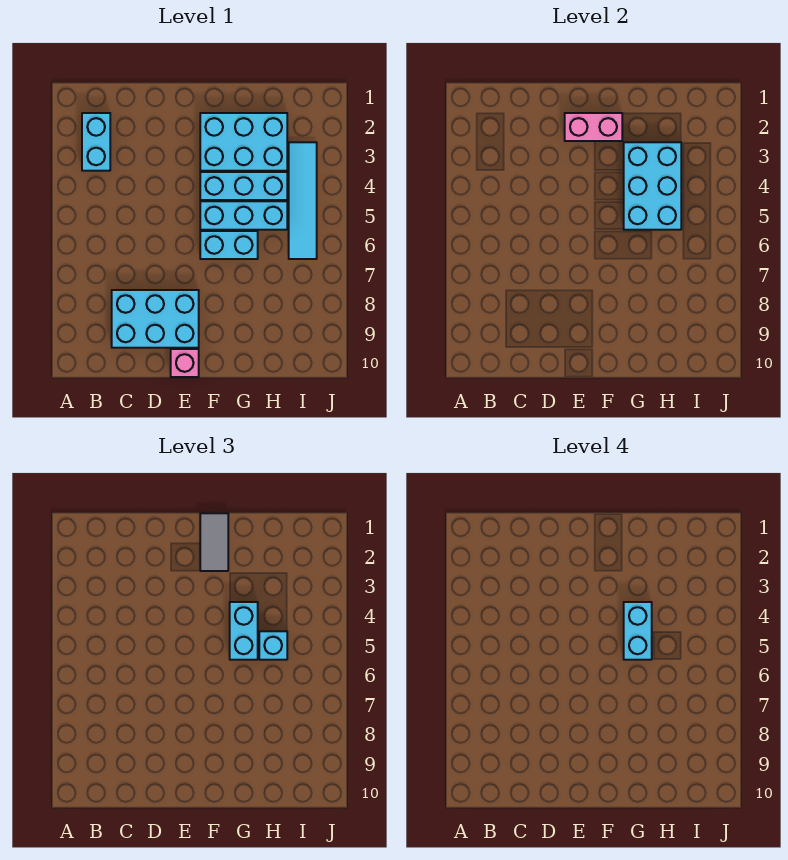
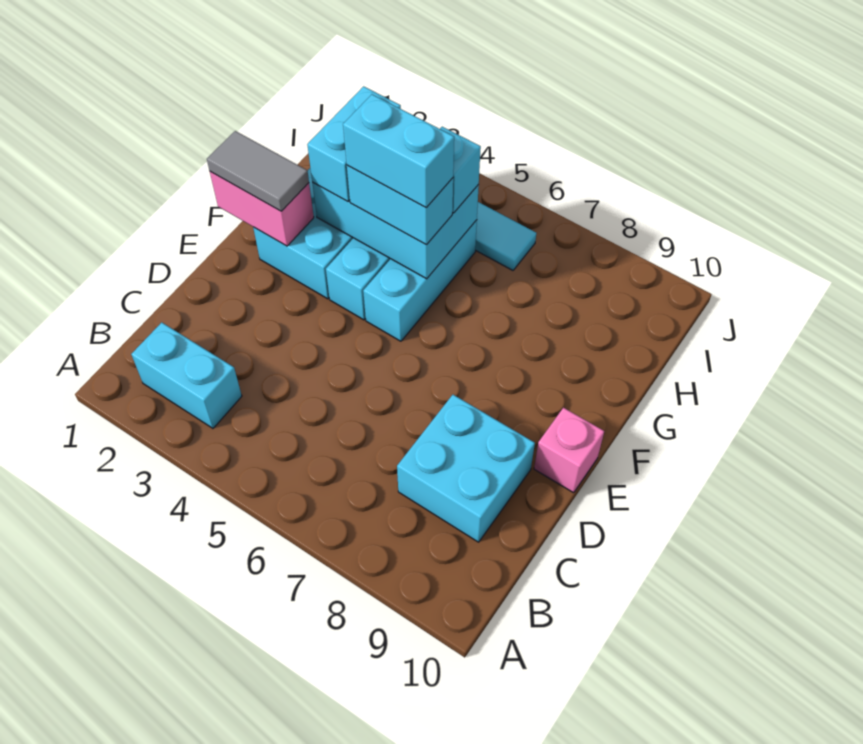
cyan brick C8:E9 level 1 -> cyan brick C8:D9 level 1
pink brick E2:F2 level 2 -> pink brick F1:F2 level 2
cyan brick F6:G6 level 1 -> cyan brick G3:H3 level 3

